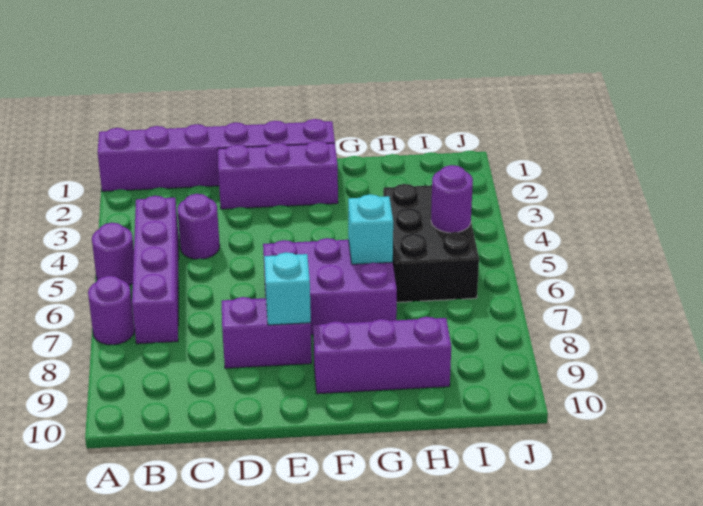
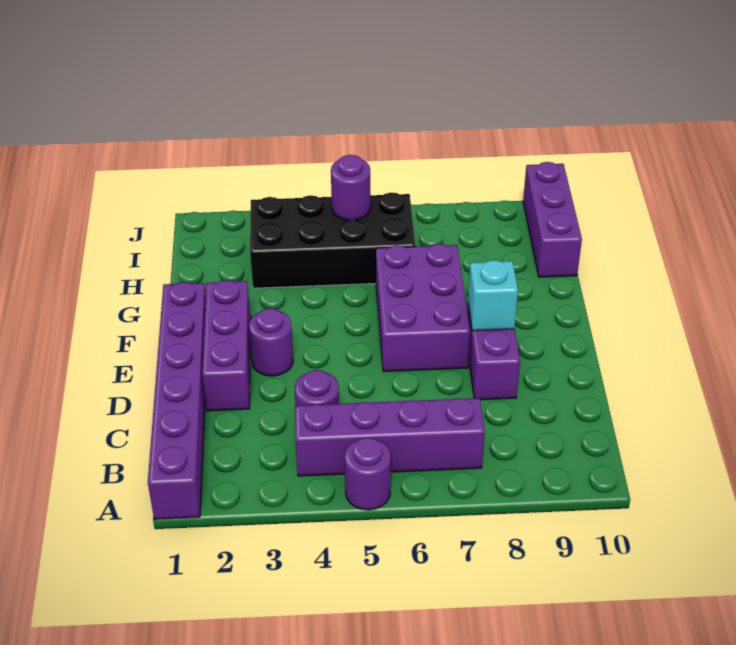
purple round brick A7 level 1 -> purple round brick E3 level 1
purple brick F9:H9 level 1 -> purple brick H10:J10 level 1
cyan brick G6 level 2 -> none
black brick H4:I6 level 1 -> black brick H3:I6 level 1

